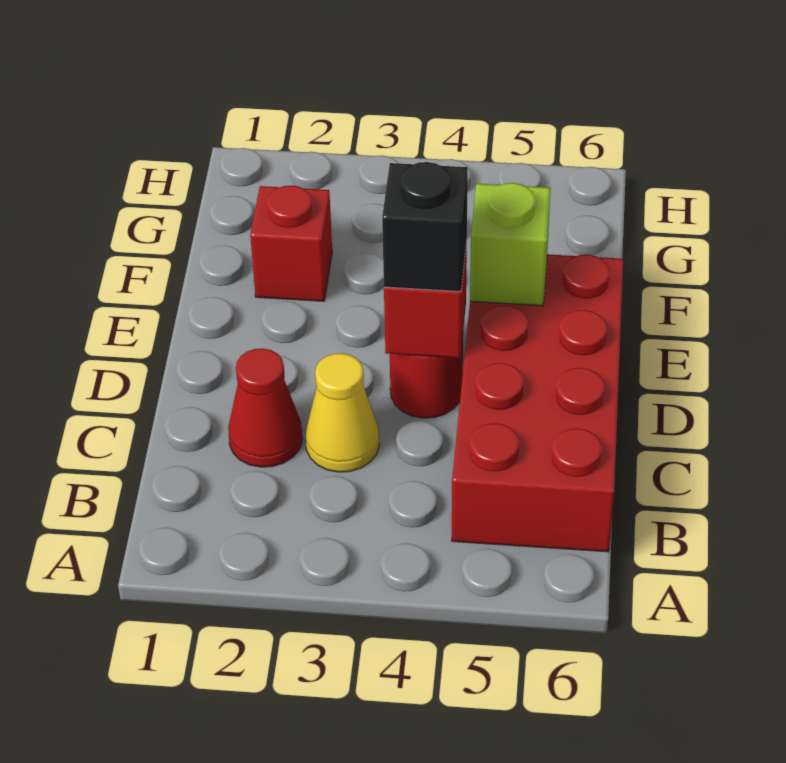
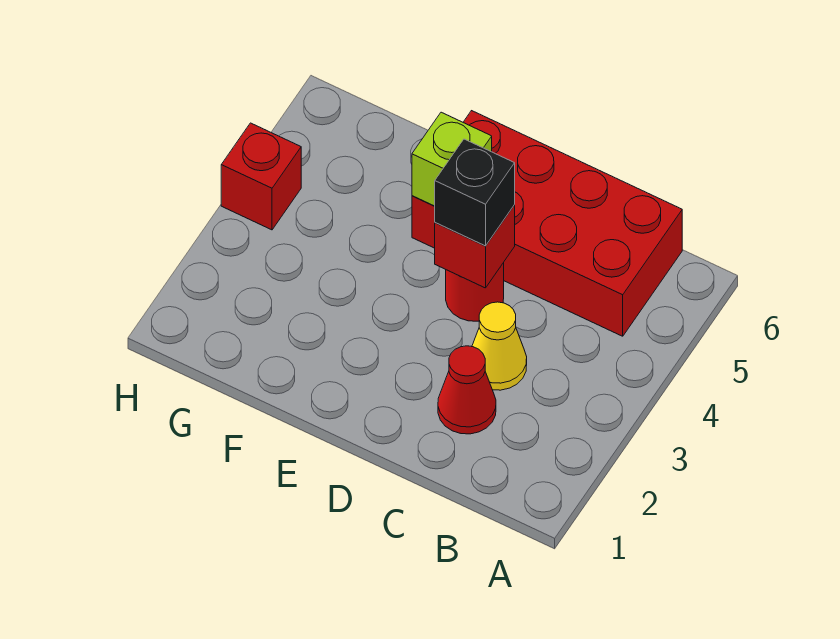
red brick F2 level 1 -> red brick H4 level 1

